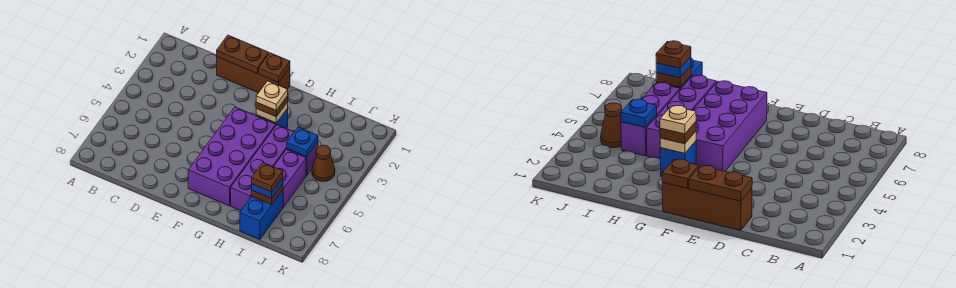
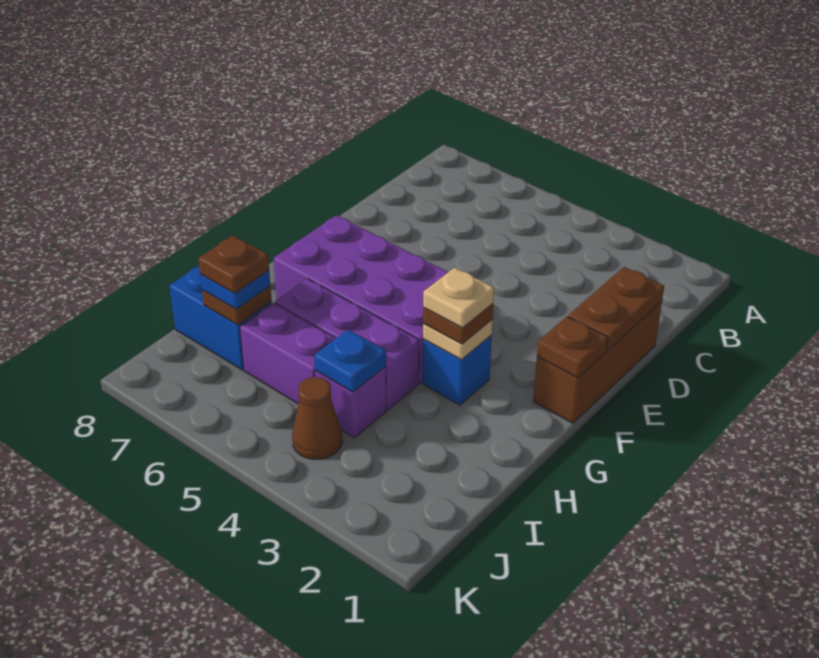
purple brick H4:H7 level 1 -> purple brick H4:H6 level 1

